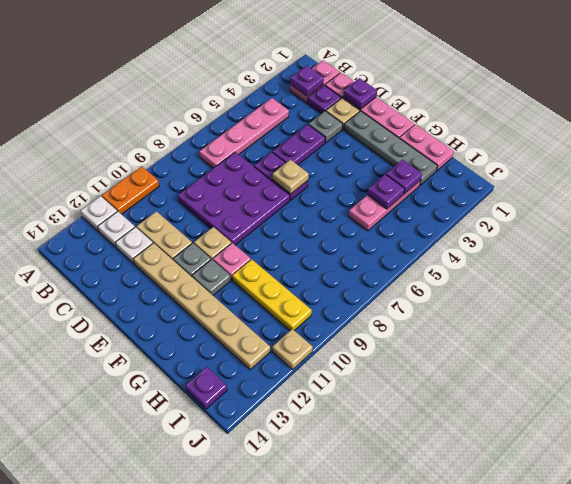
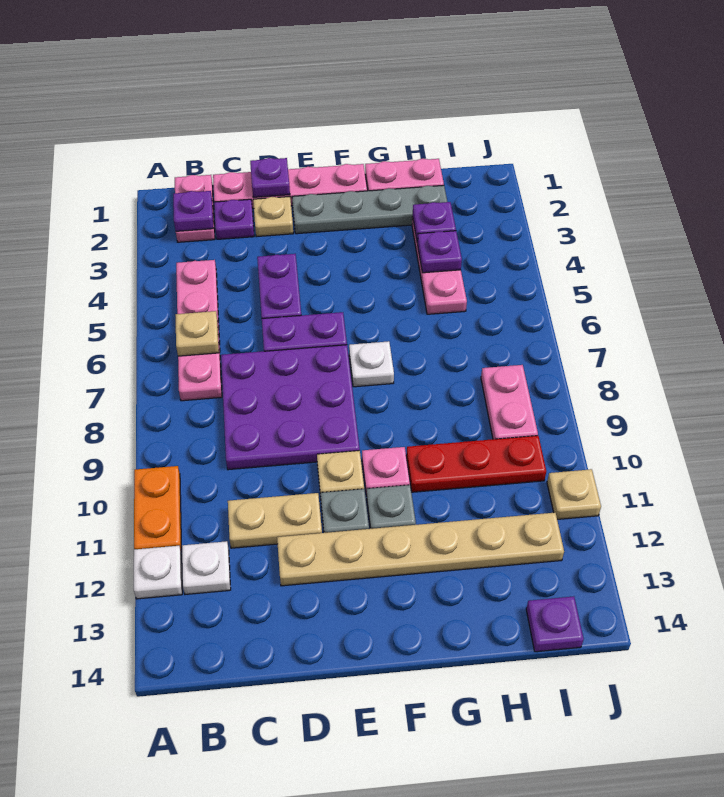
white plate C12 level 1 -> white plate F7 level 1
grey plate D3 level 1 -> none
tan plate E6 level 2 -> tan plate B6 level 2
yellow plate G10:I10 level 1 -> red plate G10:I10 level 1
none -> pink plate I8:I9 level 1

